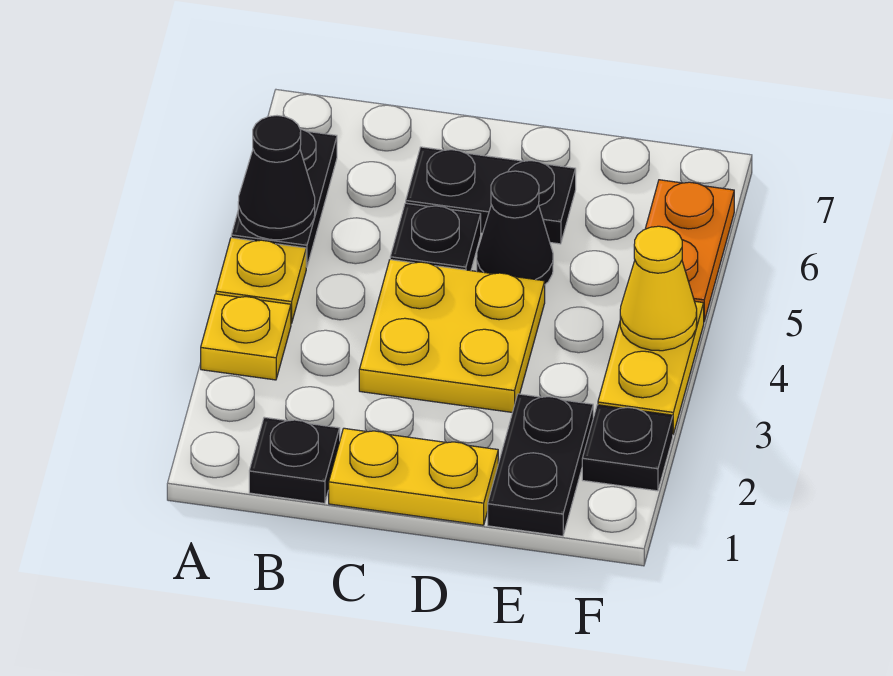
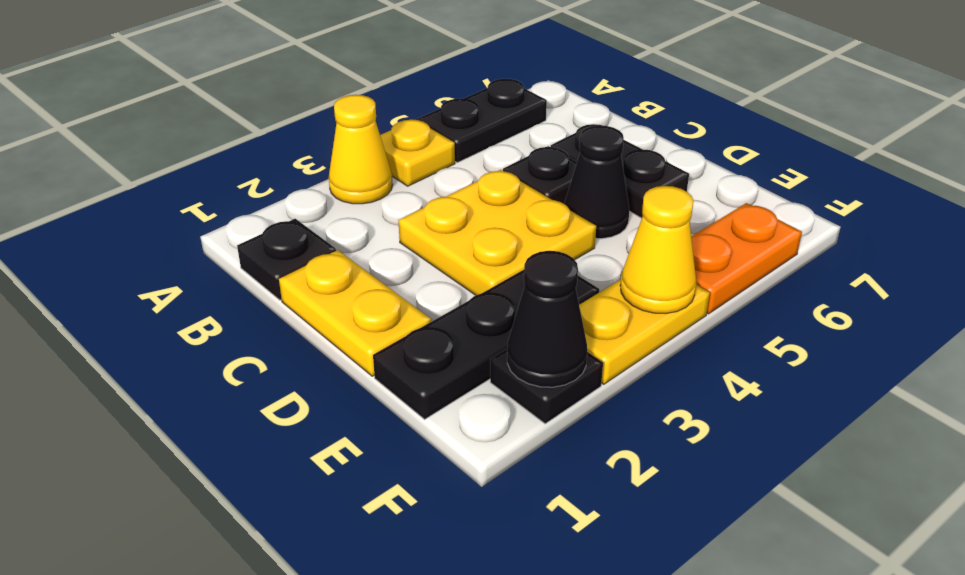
yellow plate A3 level 1 -> yellow cone A3 level 1
black cone A5 level 2 -> black cone F2 level 2
black plate E1:E2 level 1 -> black plate E1:E3 level 1

